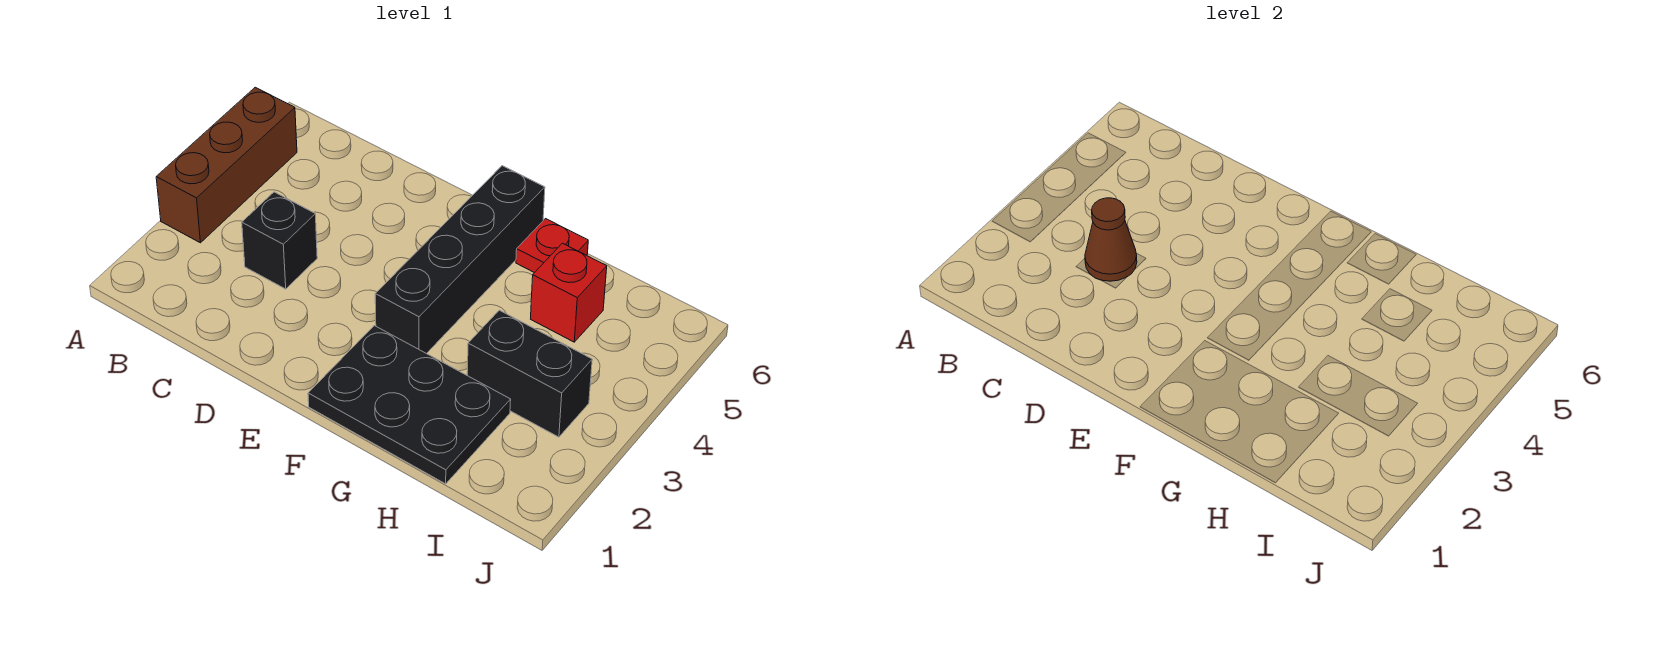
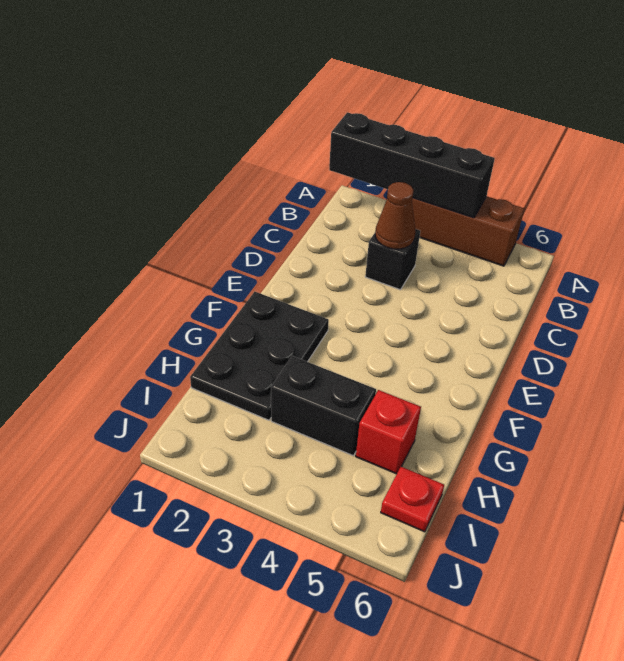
black brick F3:F6 level 1 -> black brick A1:A4 level 2
red plate G6 level 1 -> red plate I6 level 1
black brick H3:I3 level 1 -> black brick H3:H4 level 1

